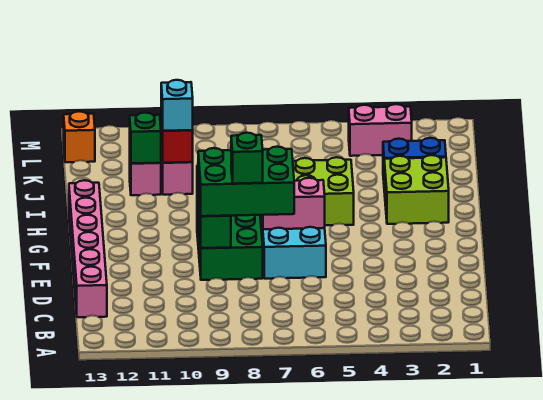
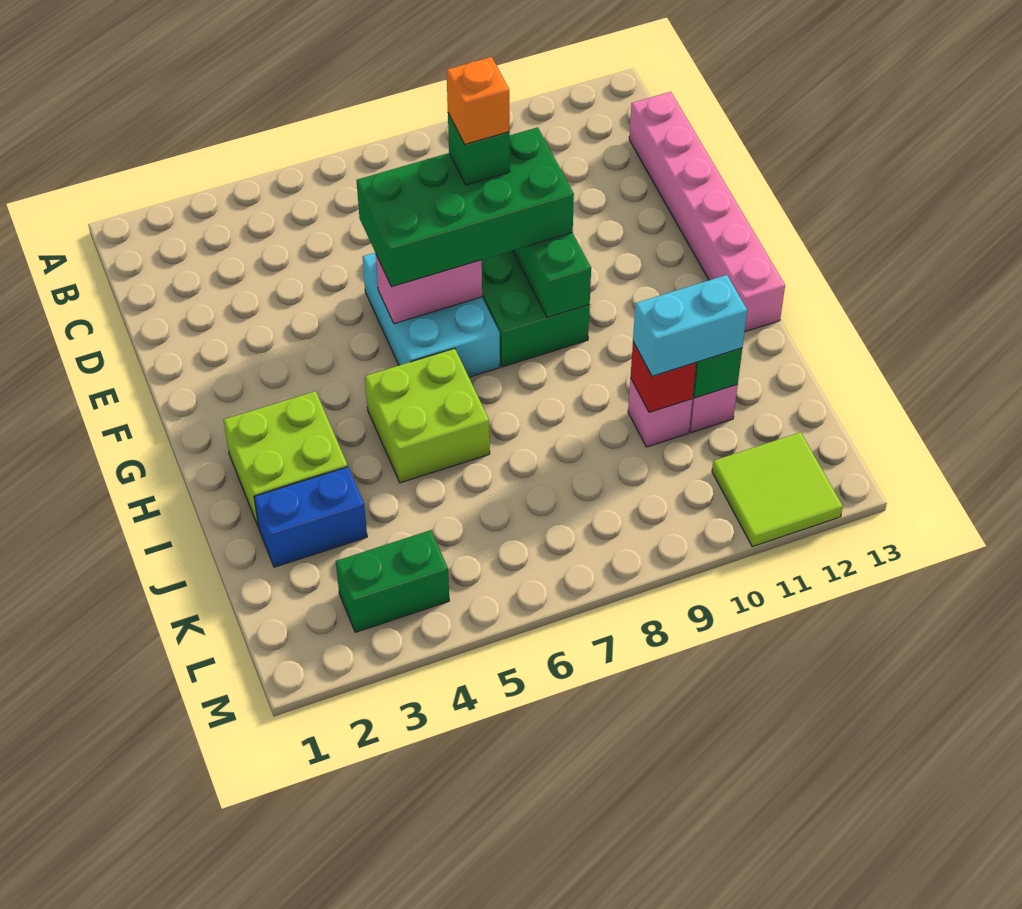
green brick E7:F9 level 3 -> green brick E6:F9 level 3
cyan brick J10 level 3 -> cyan brick J10:J11 level 3
pink brick L3:L4 level 1 -> green brick L3:L4 level 1
none -> lime tile L11:M12 level 1
orange brick L13 level 1 -> orange brick E8 level 5

